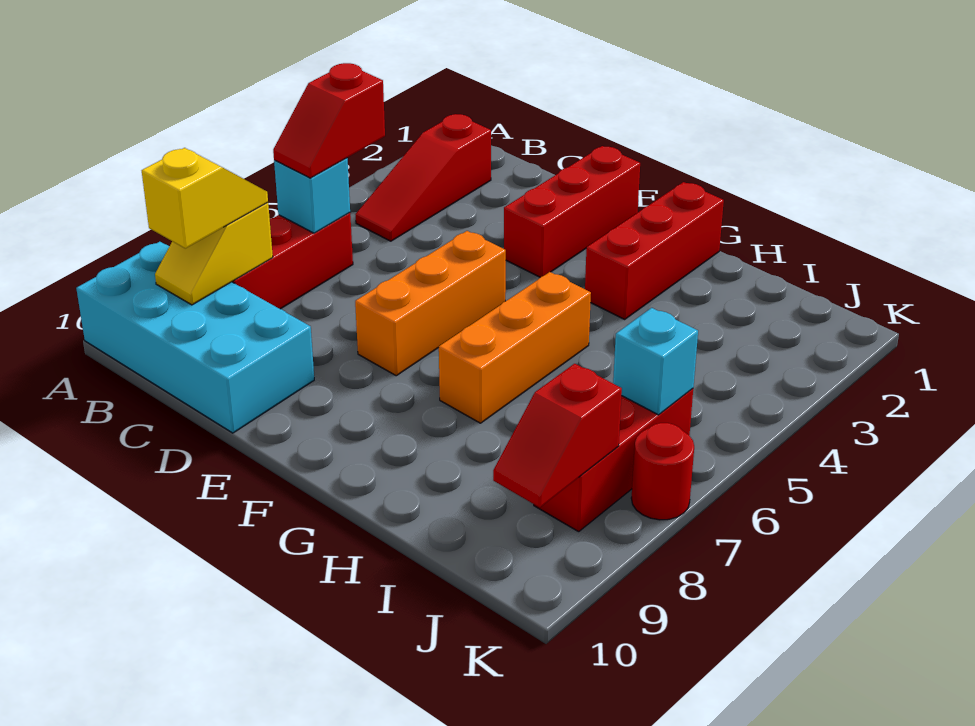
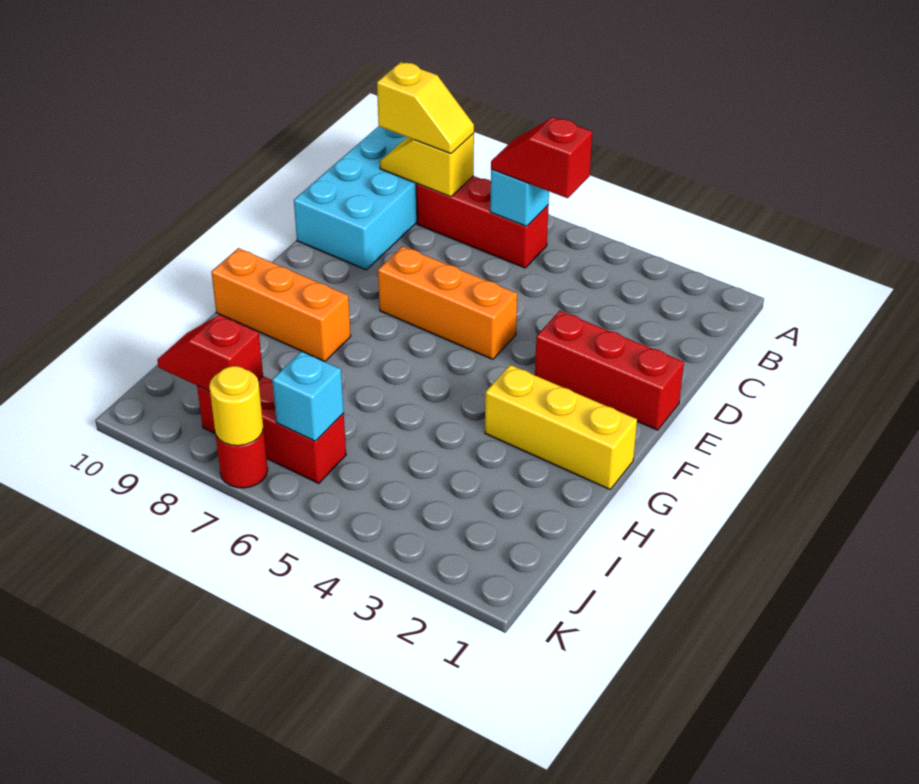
red slope B2:B4 level 1 top 2 -> none
red brick G1:G3 level 1 -> yellow brick G1:G3 level 1
orange brick G5:G7 level 1 -> orange brick G8:G10 level 1
none -> yellow round brick K7 level 2

